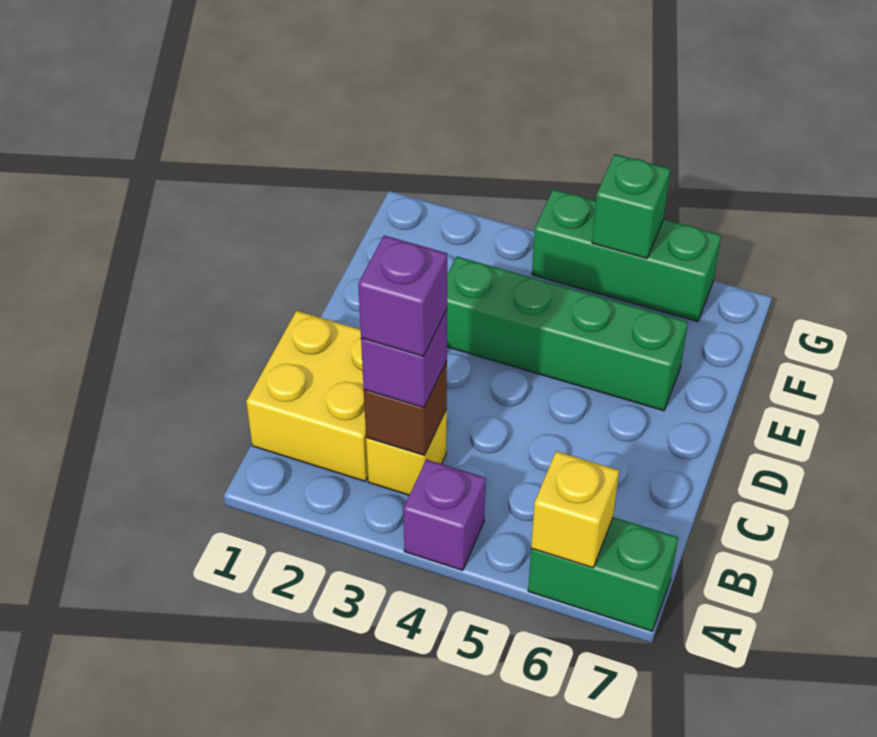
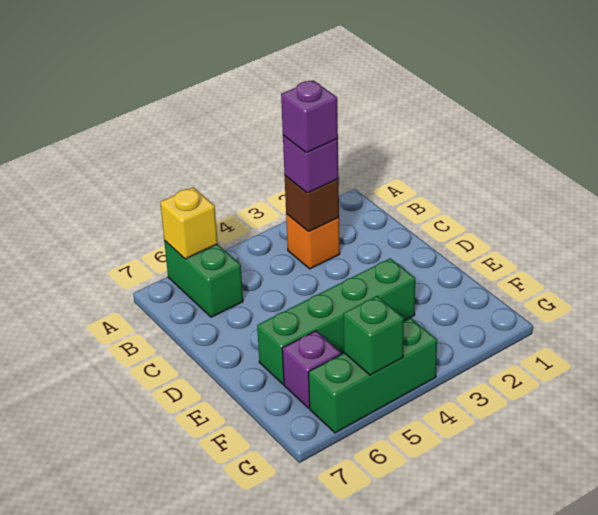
purple brick A4 level 1 -> purple brick F6 level 1
green brick A6:A7 level 1 -> green brick A6:B6 level 1
yellow brick B1:C2 level 1 -> none
yellow brick B3 level 1 -> orange brick B3 level 1

